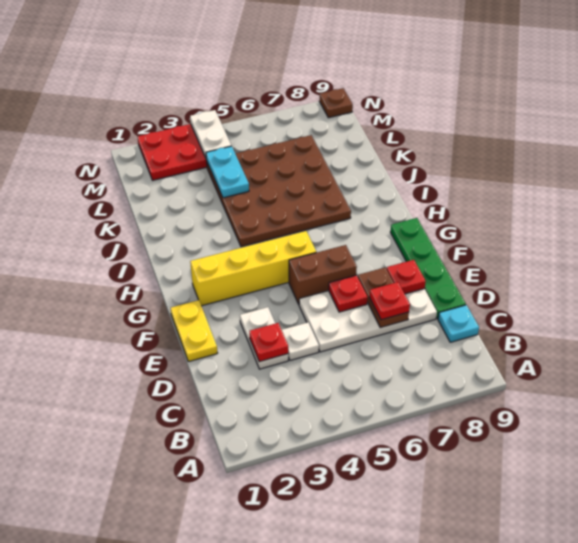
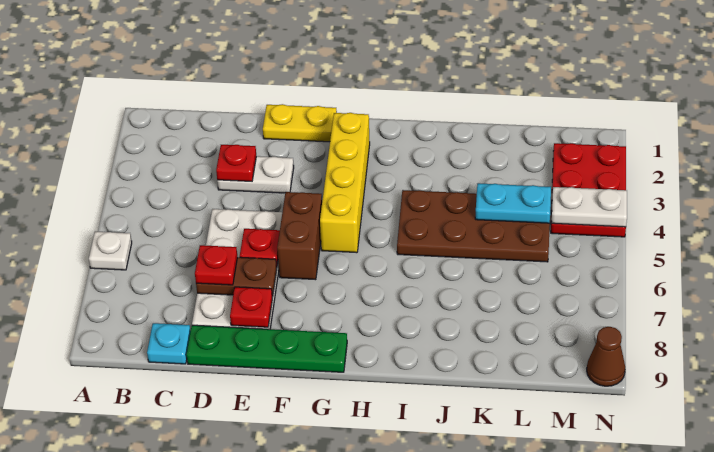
white plate D4 level 1 -> white plate A6 level 1
brown plate I4:L7 level 1 -> brown plate I4:L5 level 1
brown plate N9 level 1 -> brown cone N9 level 1

